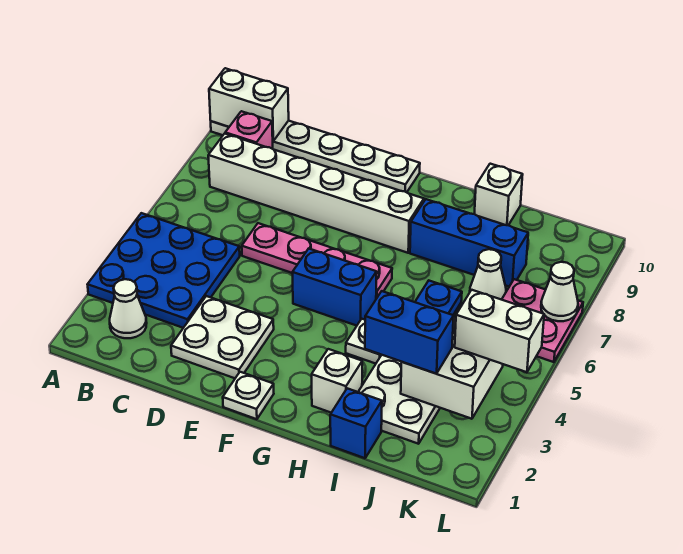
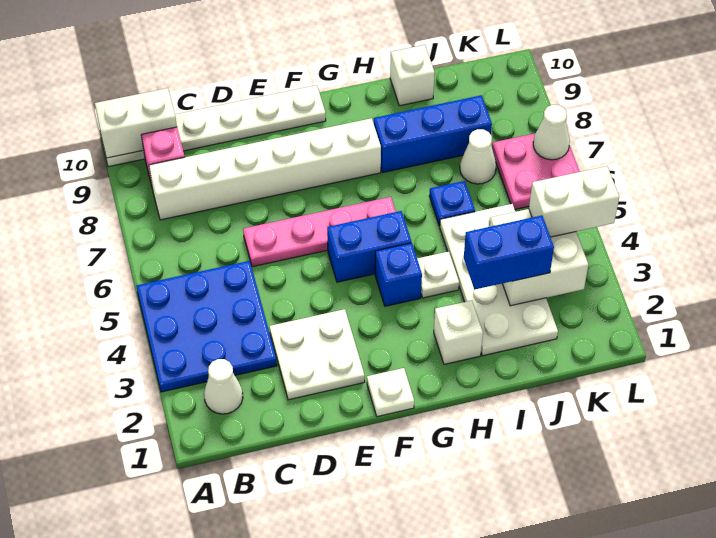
blue brick I1 level 1 -> blue brick G4 level 1

